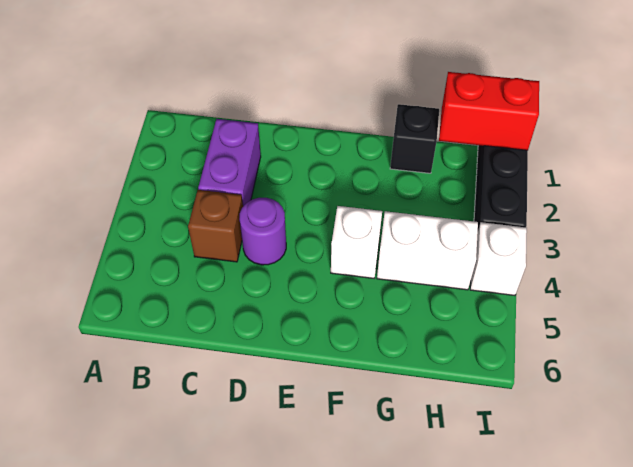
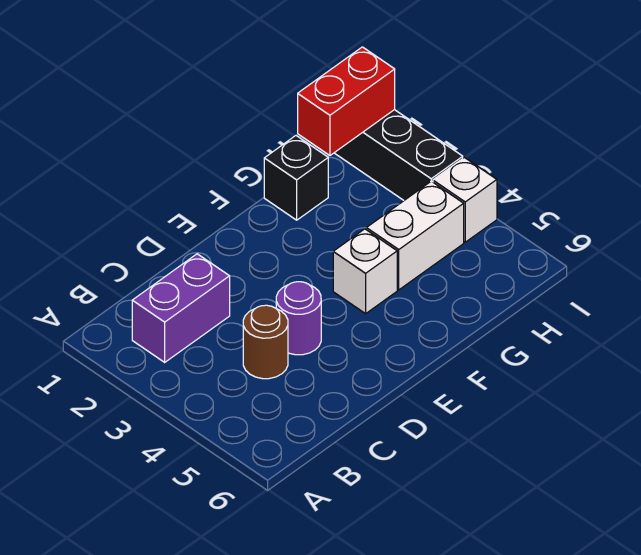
purple brick C2:C3 level 1 -> purple brick B2:C2 level 1
brown brick C4 level 1 -> brown round brick C4 level 1

